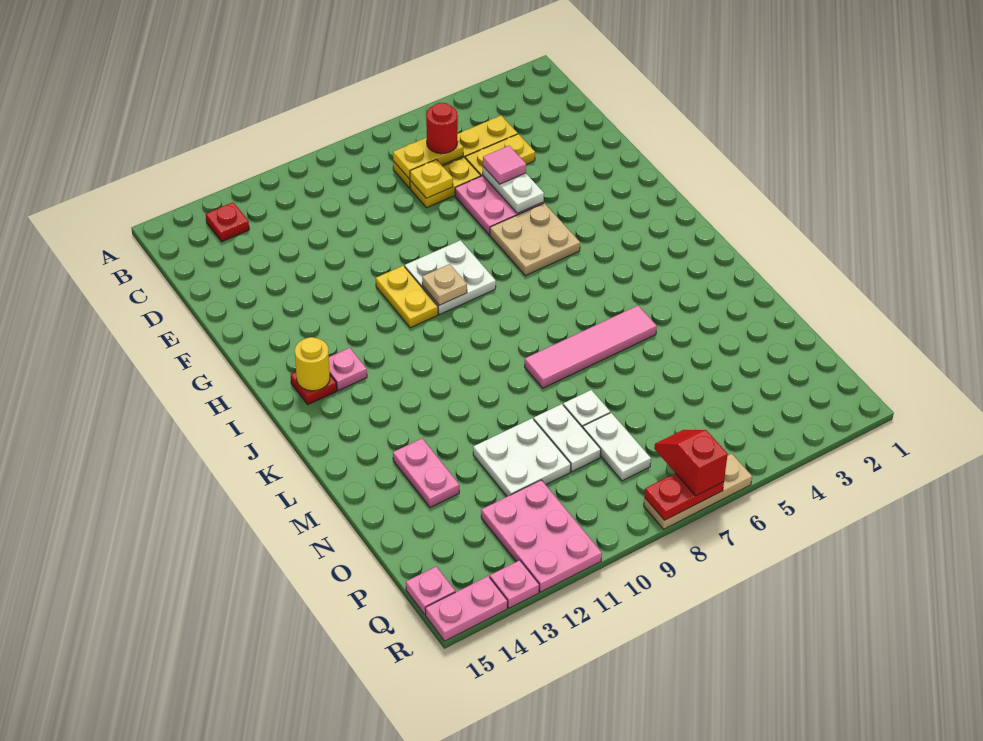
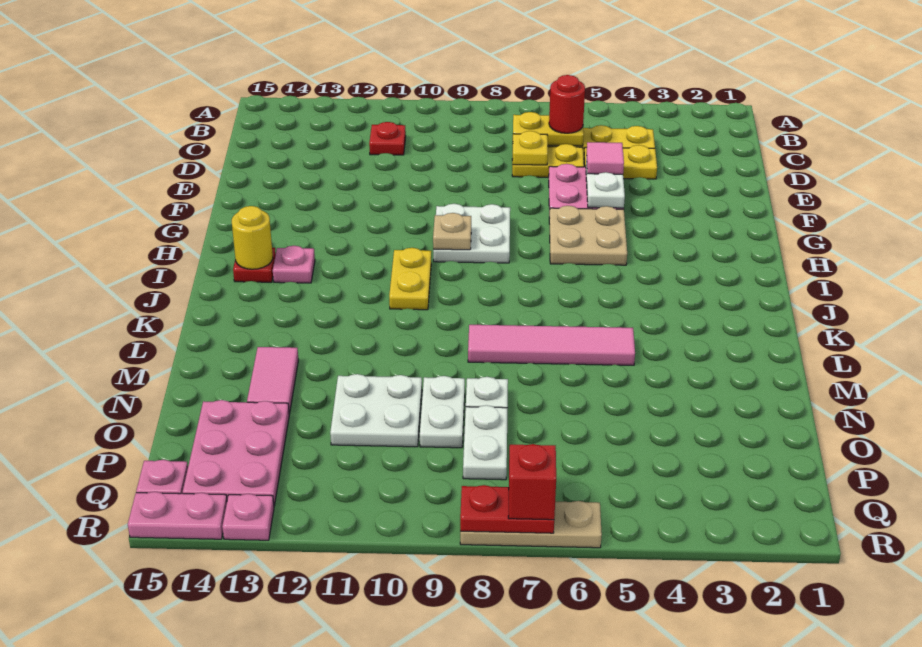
red plate B13 level 1 -> red plate C11 level 1
yellow plate G10:H10 level 1 -> yellow plate I10:J10 level 1
pink plate M13:N13 level 1 -> pink tile M13:N13 level 1
pink plate P11:R12 level 1 -> pink plate O13:Q14 level 1

